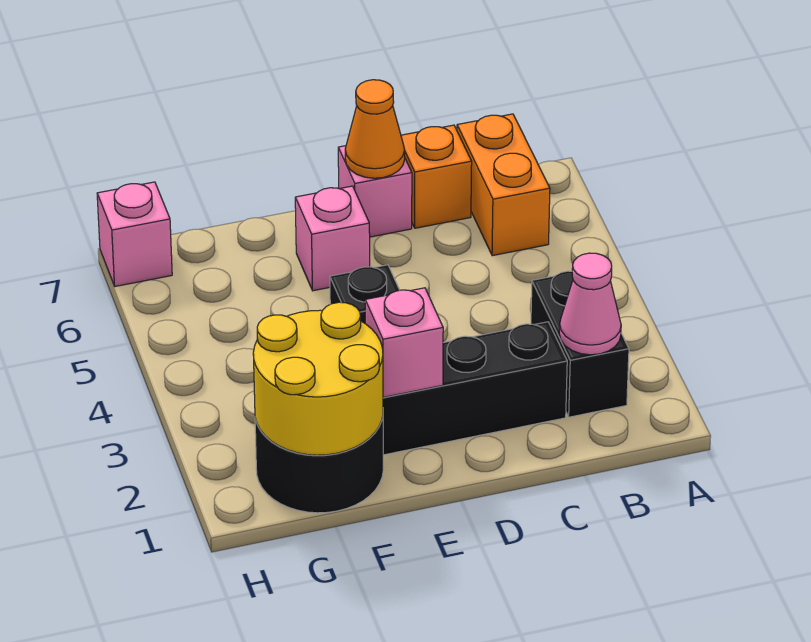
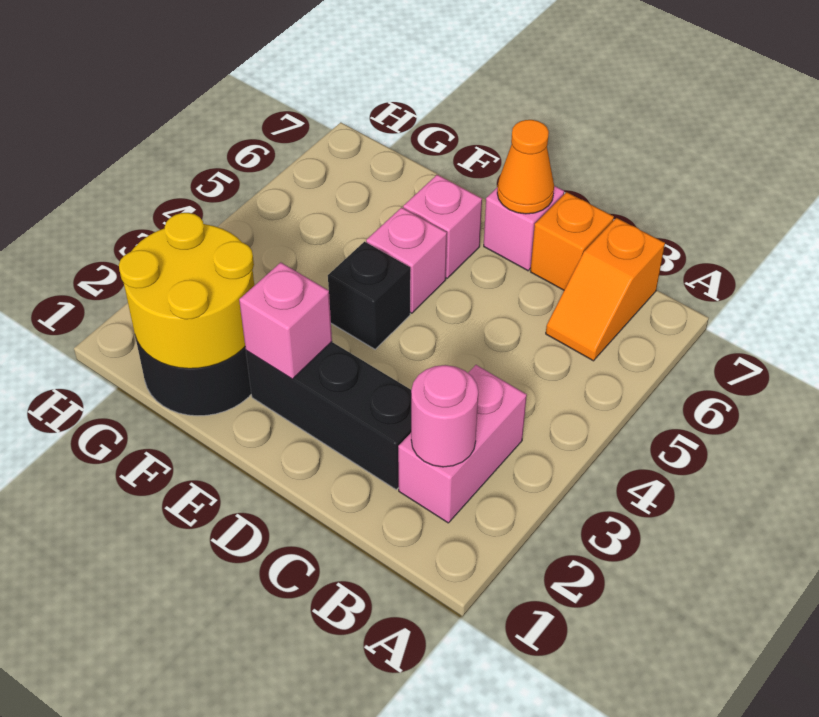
black brick B2:B3 level 1 -> pink brick B2:B3 level 1
pink cone B2 level 2 -> pink round brick B2 level 2
orange brick B6:B7 level 1 -> orange slope B6:B7 level 1 top 7
pink brick H7 level 1 -> pink brick E5 level 1

